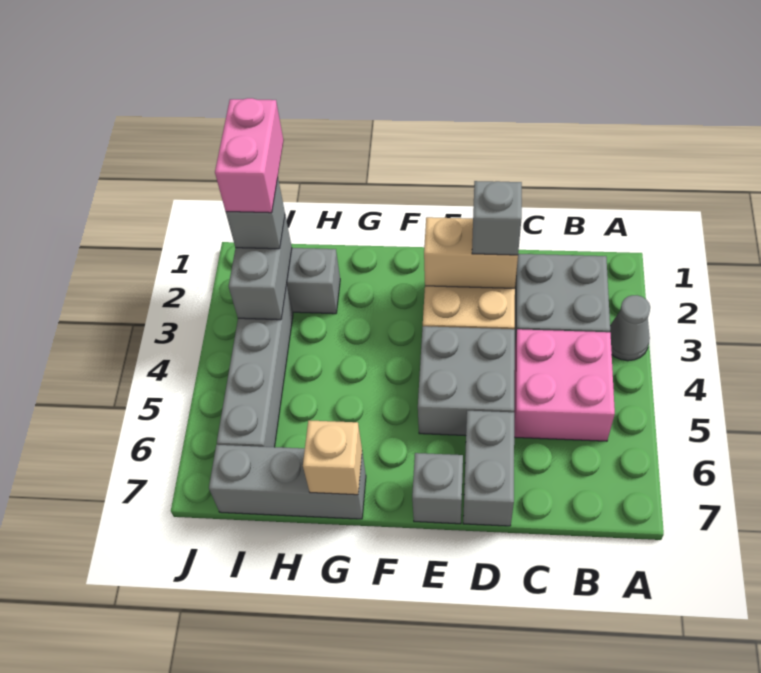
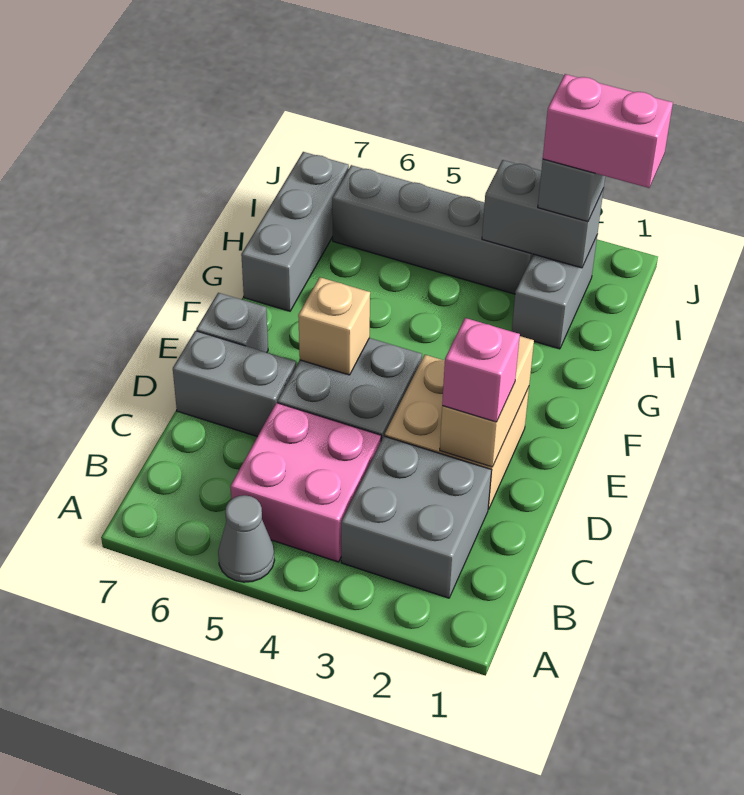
grey cone A3 level 1 -> grey cone A5 level 1
grey brick D2 level 3 -> pink brick D2 level 3
tan brick G7 level 2 -> tan brick E5 level 2

